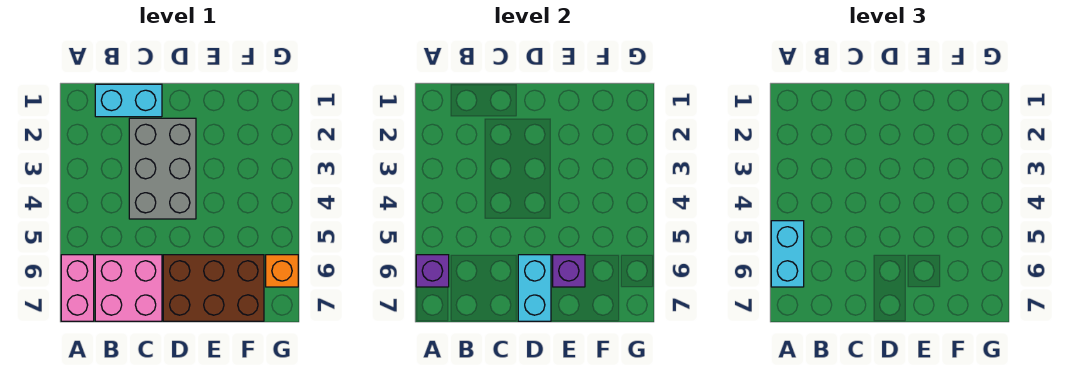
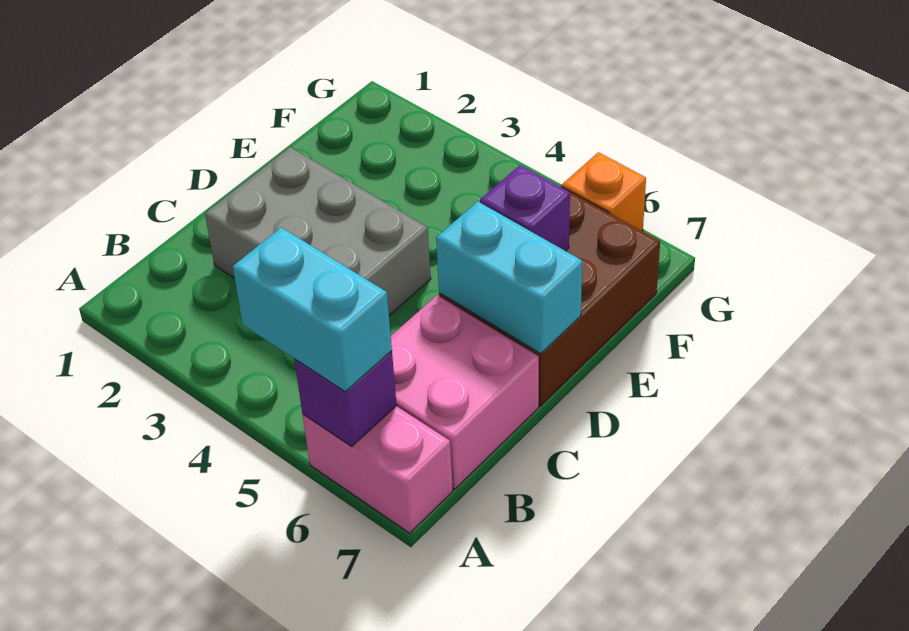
cyan brick B1:C1 level 1 -> none

